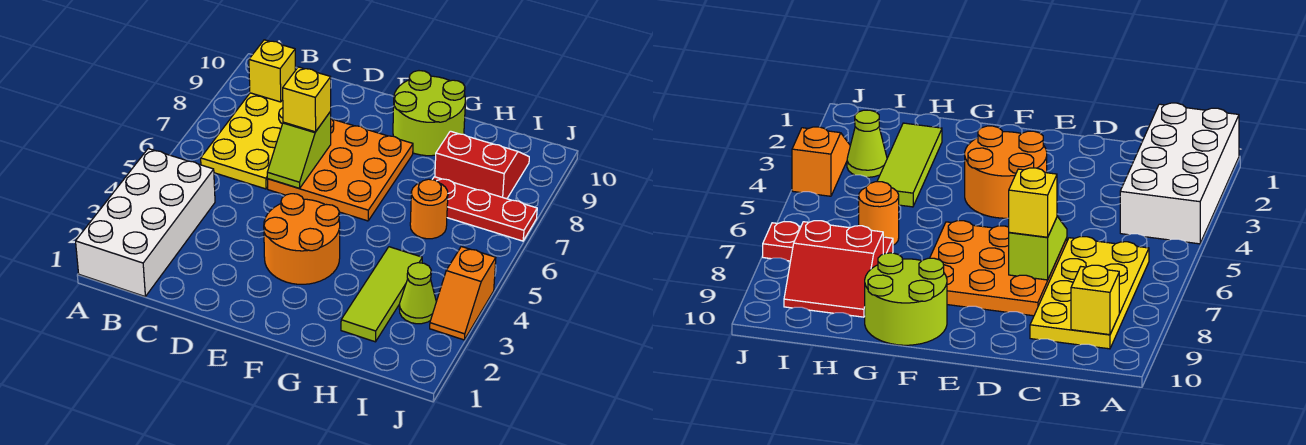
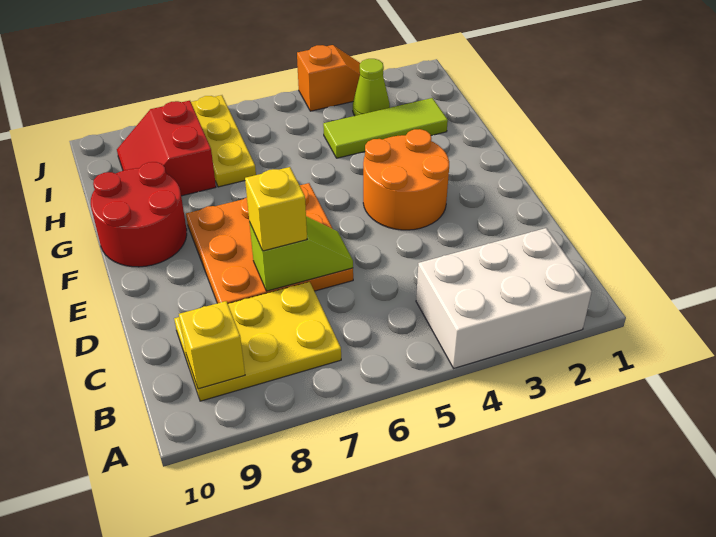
white brick A1:B4 level 1 -> white brick A2:B4 level 1
yellow plate B6:C9 level 1 -> yellow plate B7:C9 level 1
lime round brick F9:G10 level 1 -> red round brick F9:G10 level 1
orange round brick H6 level 1 -> none
red plate H7:J7 level 1 -> yellow plate H7:J7 level 1

